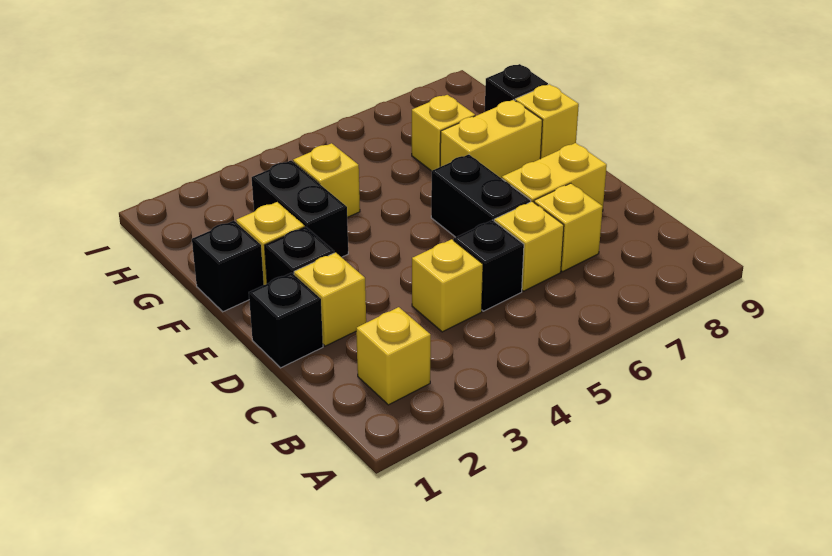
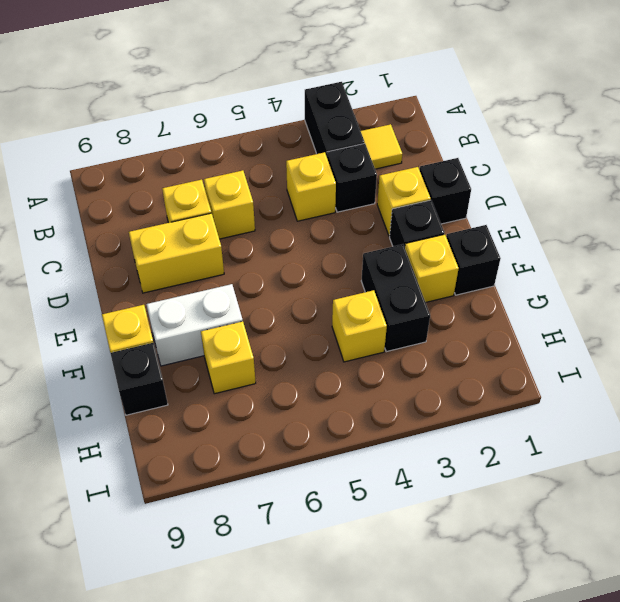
yellow brick B2 level 1 -> yellow tile B2 level 1
black brick C5 level 1 -> black brick C3 level 1
black brick D6:E6 level 1 -> black brick A3:B3 level 1
yellow brick F7:F8 level 1 -> white brick F7:F8 level 1

